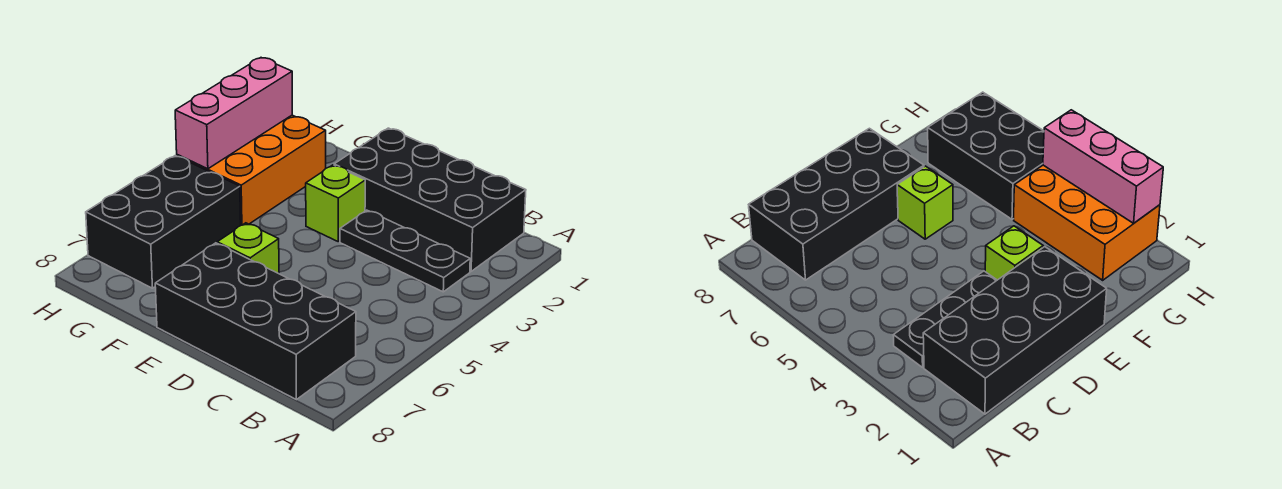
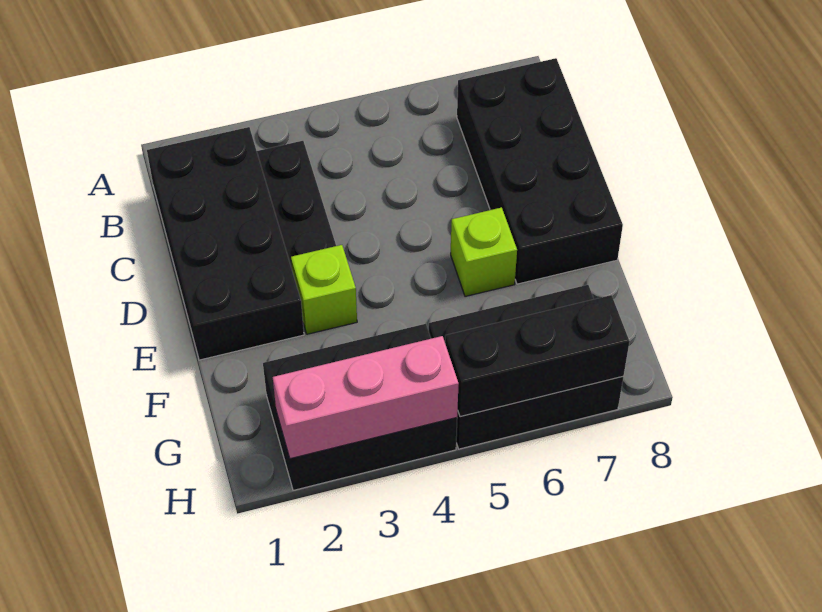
orange brick G2:H4 level 1 -> black brick G2:H4 level 1
none -> black brick H5:H7 level 2

